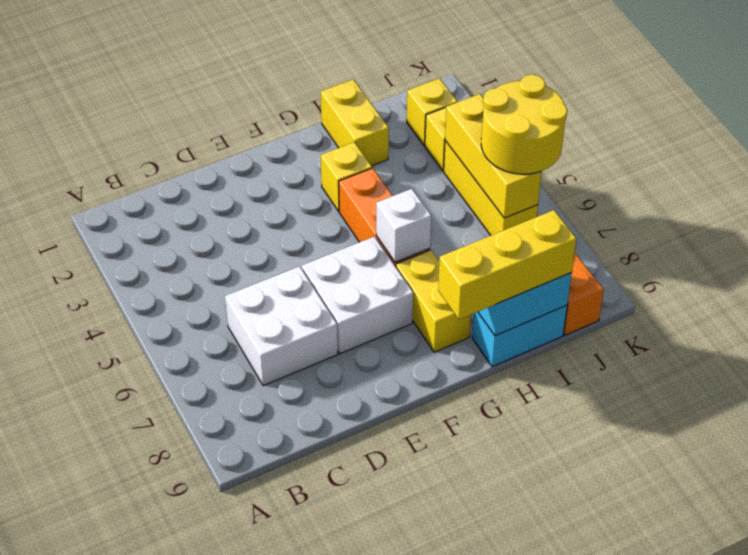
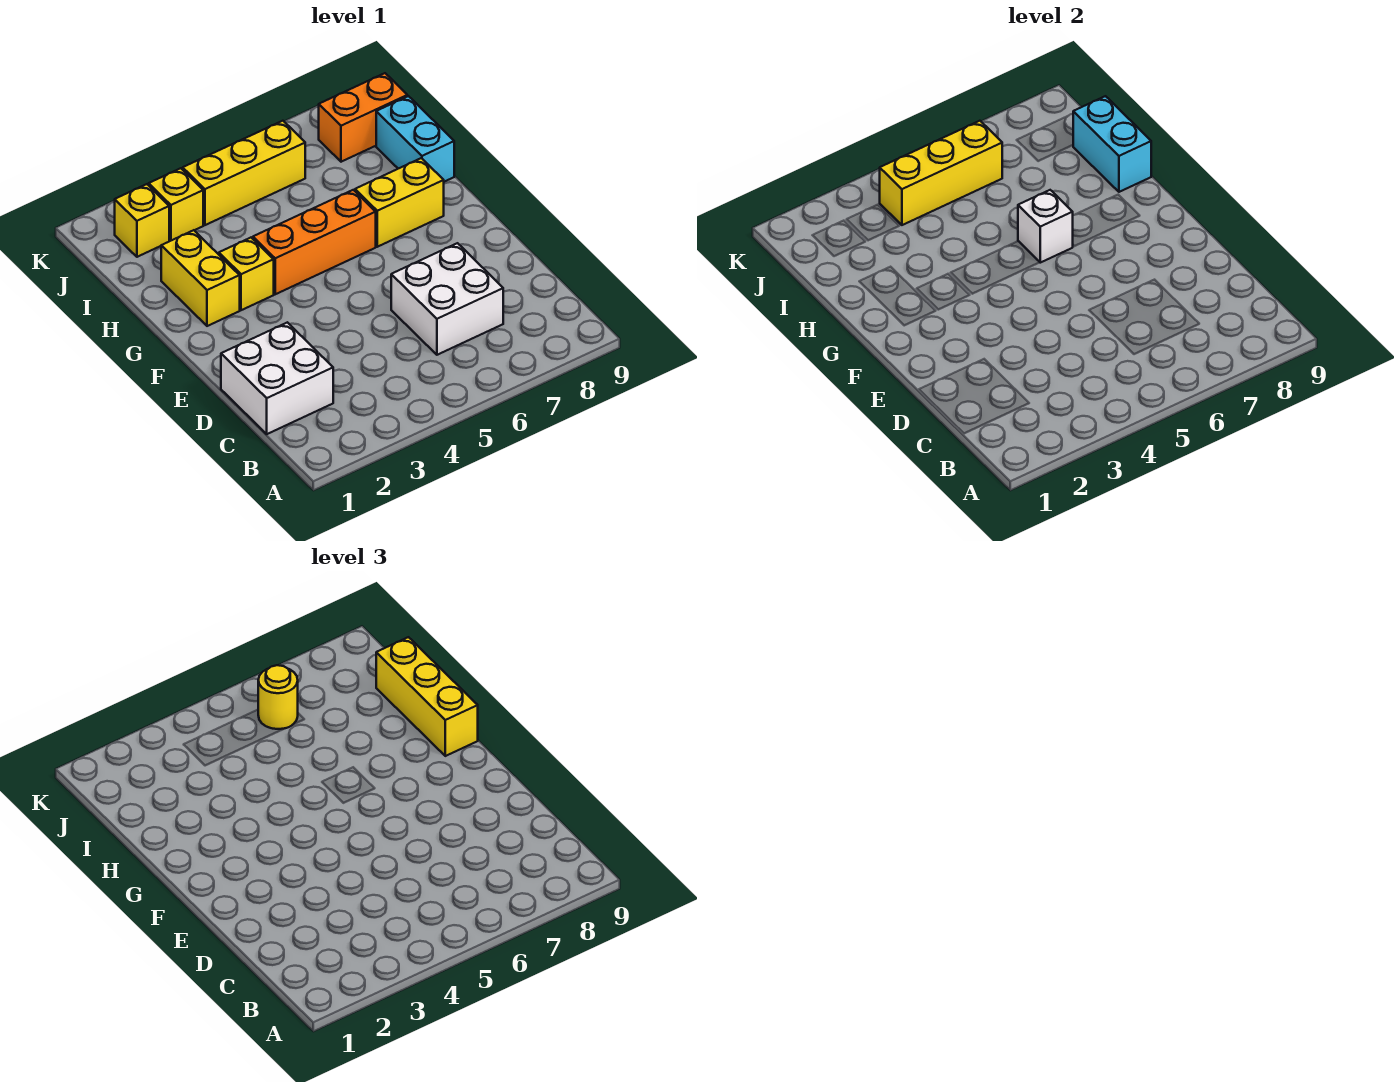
white brick E6:F7 level 1 -> white brick C1:D2 level 1
yellow brick H1:H2 level 1 -> yellow brick G2:H2 level 1
yellow round brick J5:K6 level 3 -> yellow round brick J6 level 3

